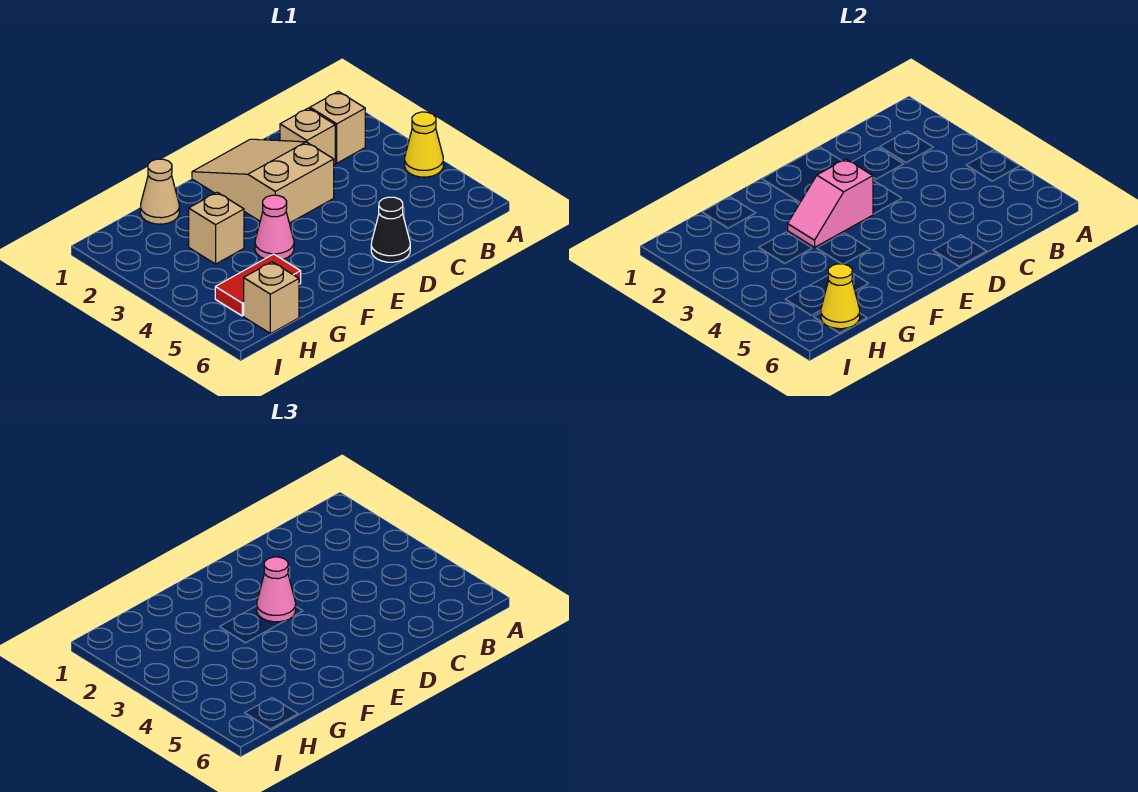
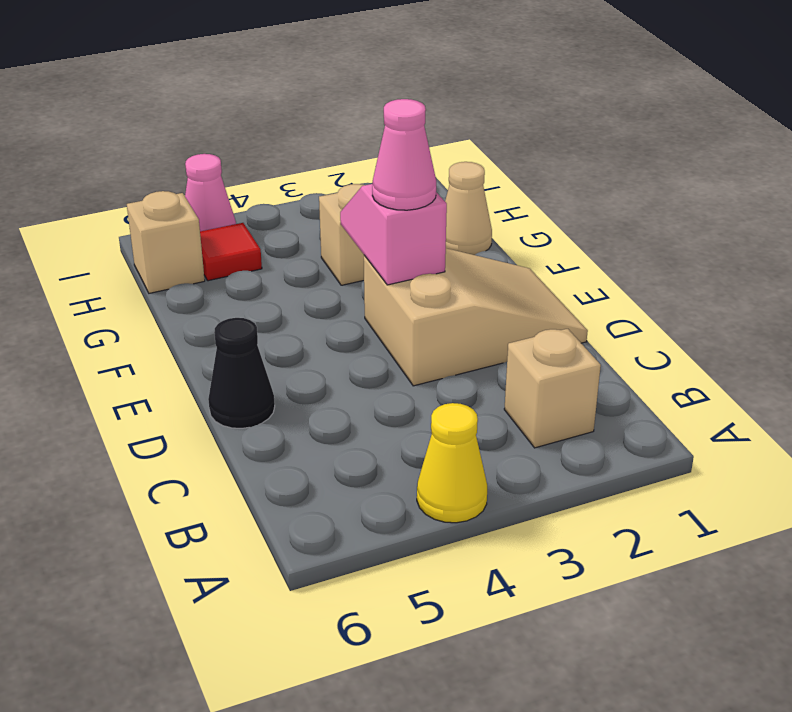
tan brick C2 level 1 -> none
pink cone F4 level 1 -> pink cone I5 level 1
red tile G5:H5 level 1 -> red tile H5 level 1
yellow cone H6 level 2 -> none

